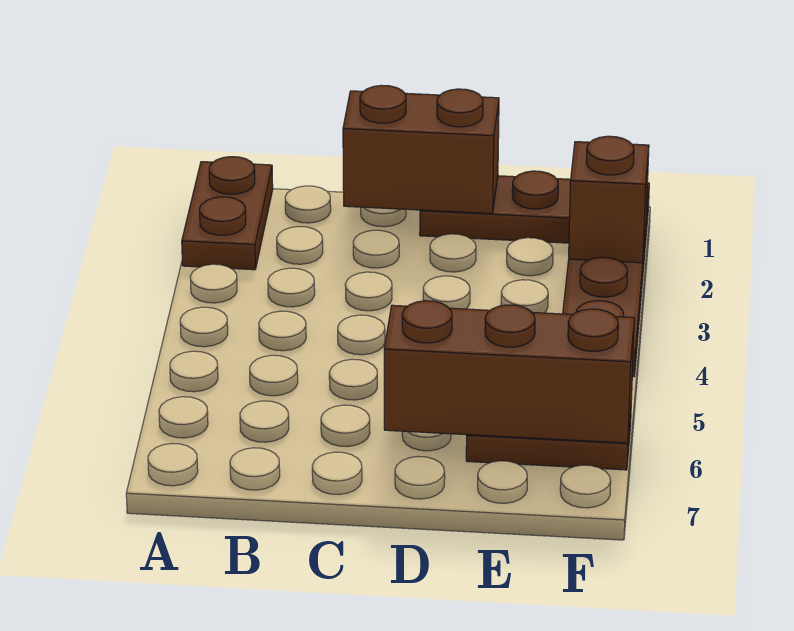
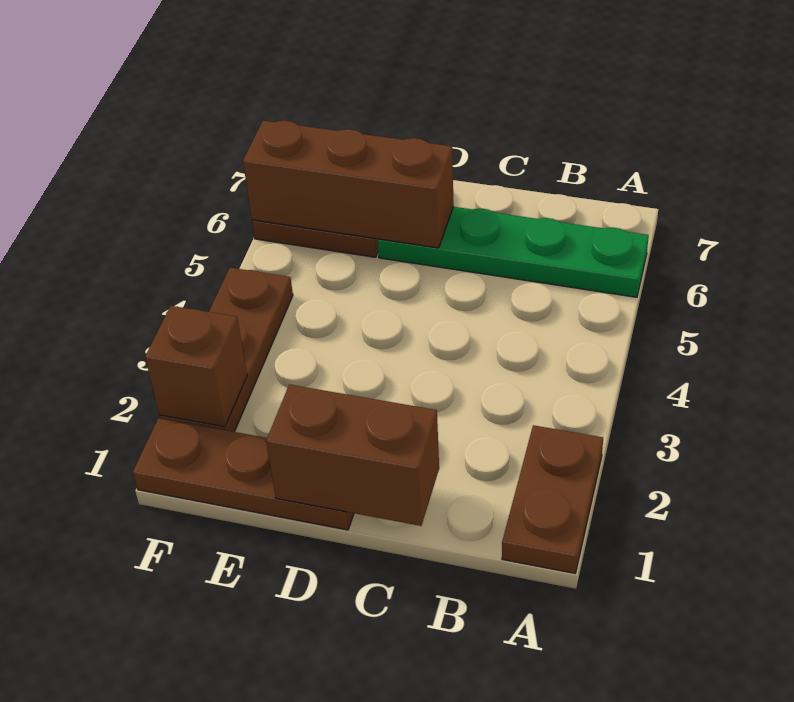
none -> green plate A6:D6 level 1

